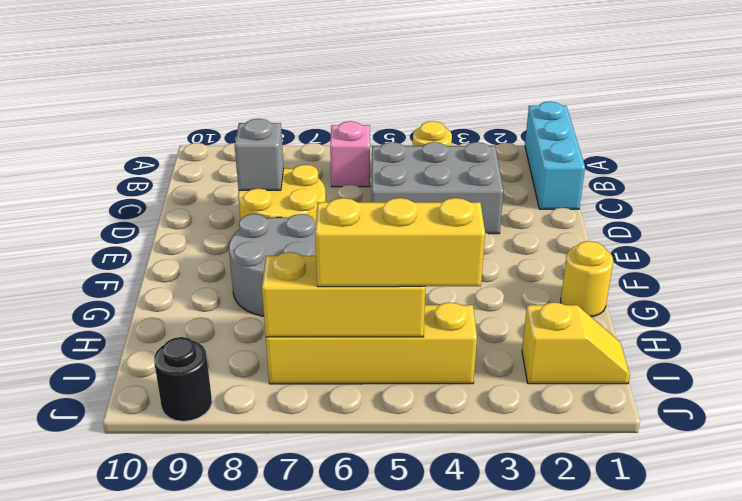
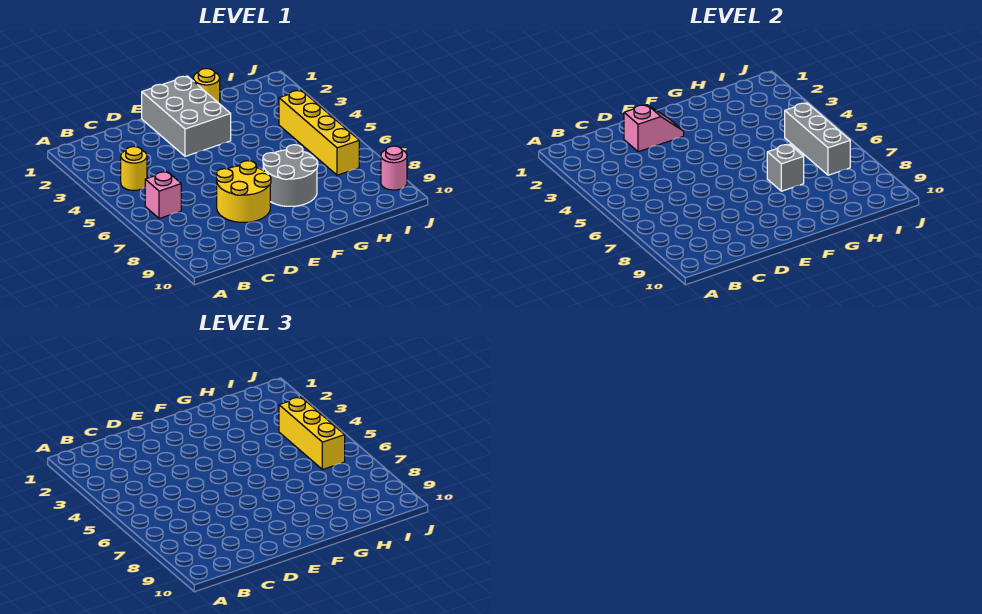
cyan brick A1:C1 level 1 -> none
grey brick C3:D5 level 1 -> grey brick E1:F3 level 1
none -> pink slope D2:E2 level 2 top D
grey brick D8 level 2 -> grey brick G7 level 2
yellow slope I1:I2 level 1 top 2 -> none
yellow brick I5:I7 level 2 -> grey brick I5:I7 level 2
black round brick J9 level 1 -> pink round brick J9 level 1

